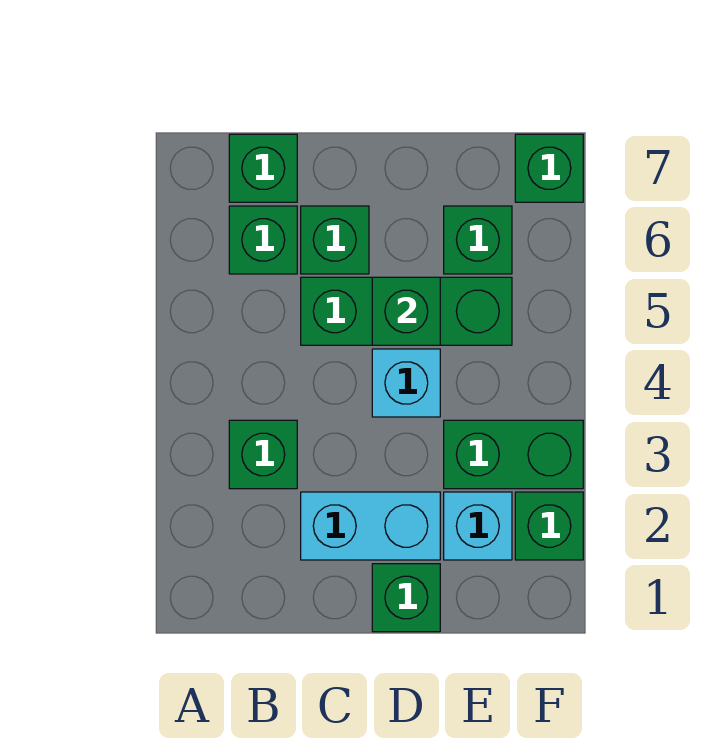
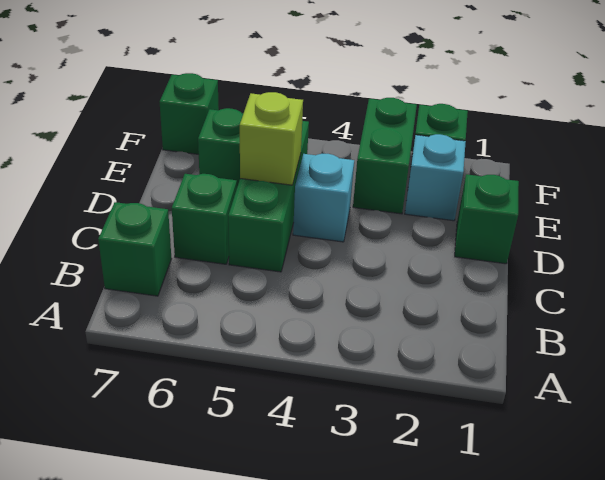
green brick B3 level 1 -> none
green brick B6 level 1 -> none
cyan brick C2:D2 level 1 -> none
green brick D5 level 2 -> lime brick D5 level 2

